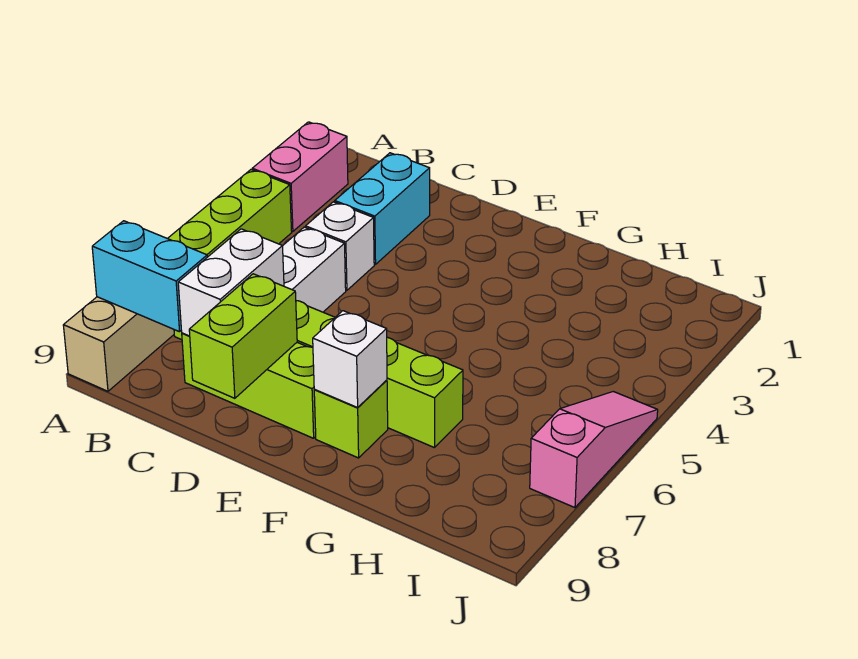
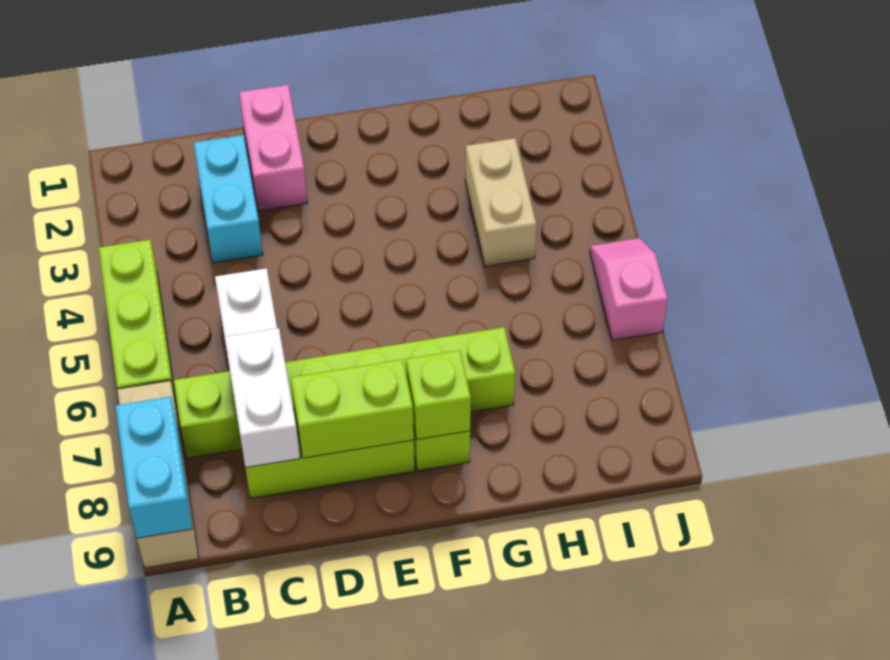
pink brick A2:A3 level 1 -> pink brick D1:D2 level 1
cyan brick A8:B8 level 2 -> cyan brick A8:A9 level 2
white brick C4 level 1 -> none
lime brick D8:D9 level 2 -> lime brick D8:E8 level 2
white brick F8 level 2 -> lime brick F8 level 2
none -> tan brick H3:H4 level 1
pink slope J5:J7 level 1 top 7 -> pink slope J5:J6 level 1 top 6

